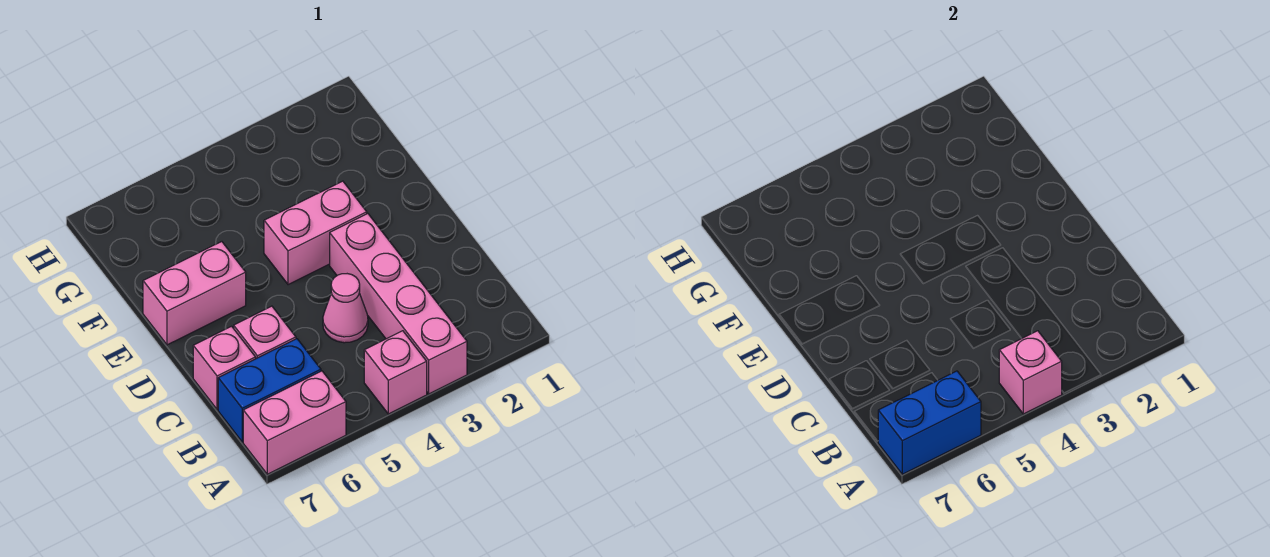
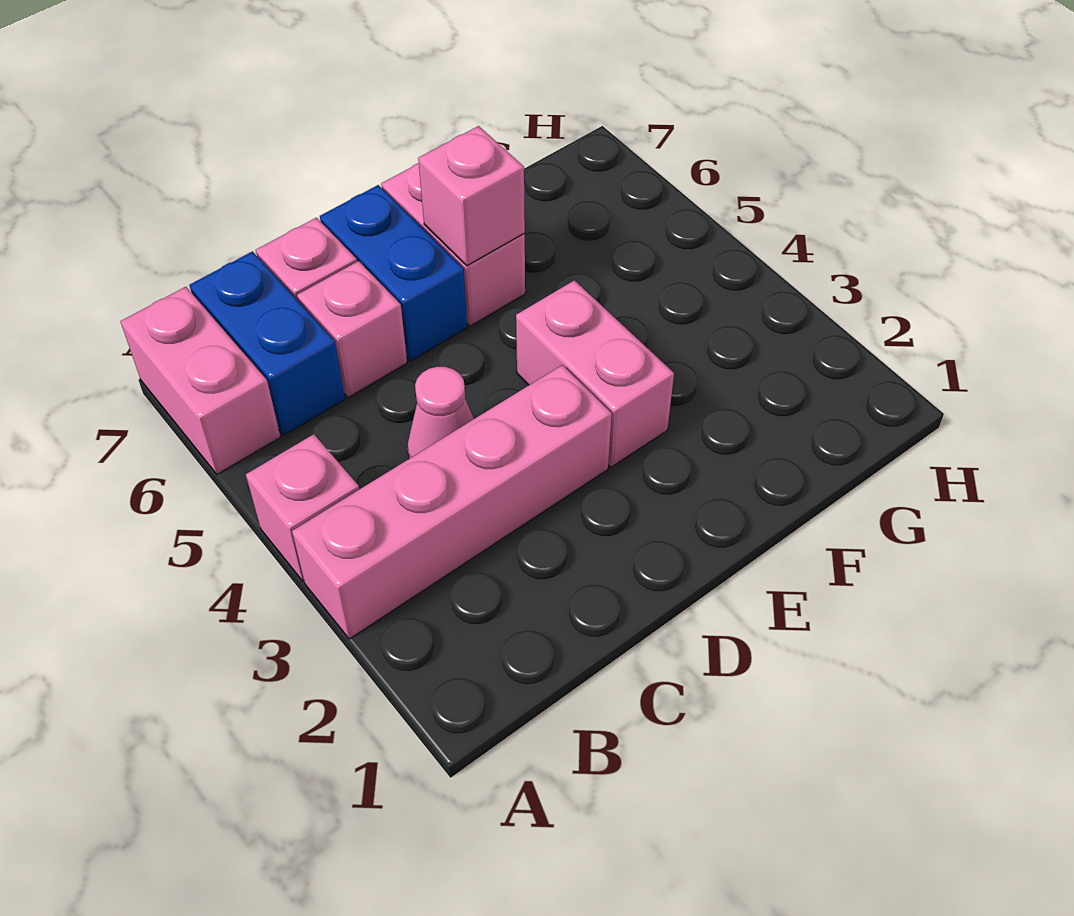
pink brick A4 level 2 -> pink brick E6 level 2
blue brick A6:A7 level 2 -> blue brick D6:D7 level 1

